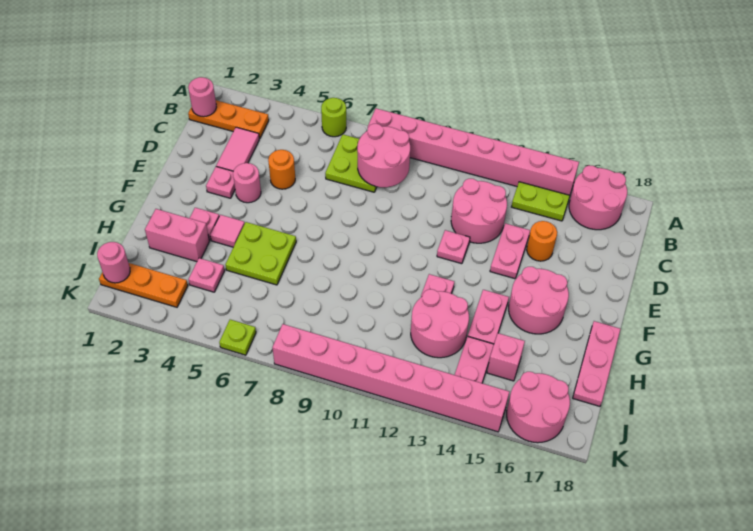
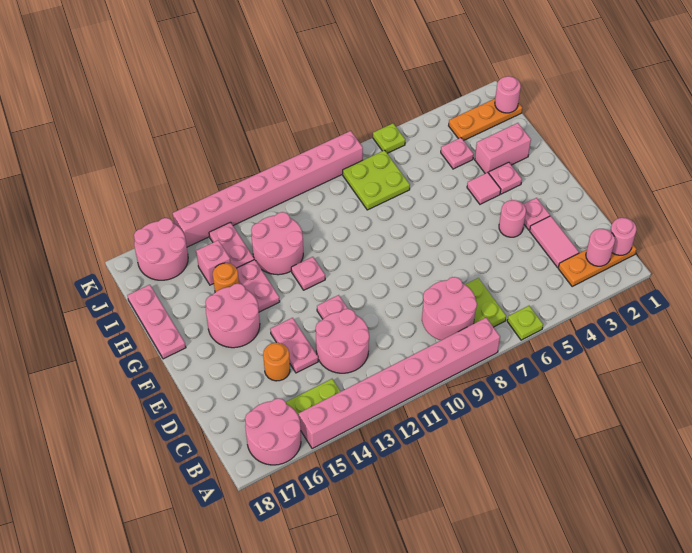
lime round brick A6 level 1 -> lime plate A6 level 1
none -> pink round brick B2 level 2
orange round brick D5 level 1 -> orange round brick H15 level 1
lime plate G5:H6 level 1 -> lime plate I7:J8 level 1

